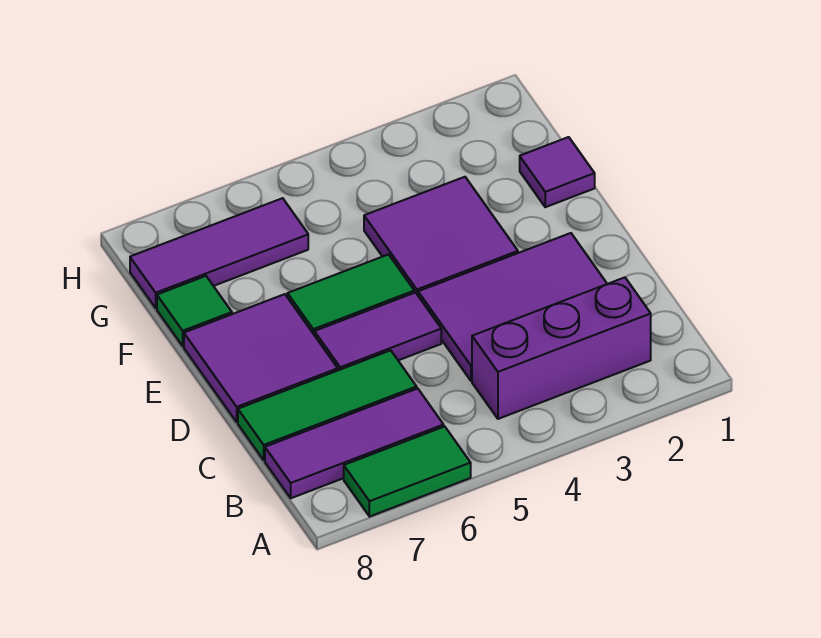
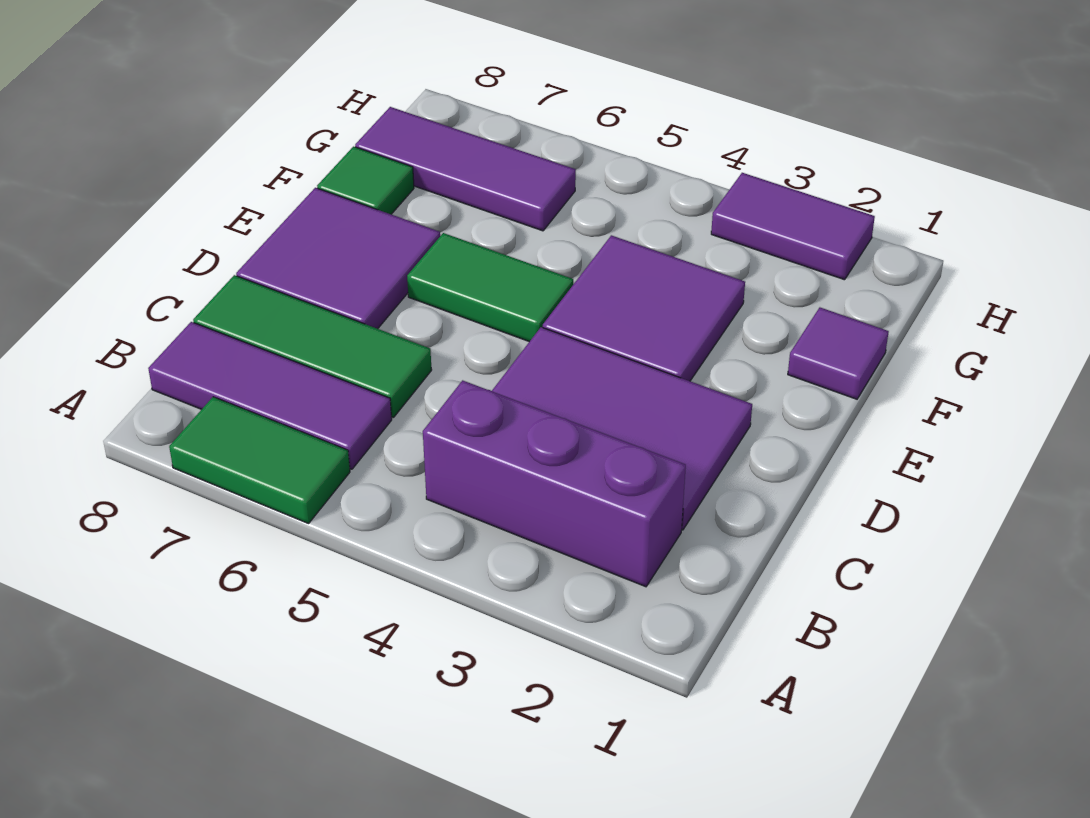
purple tile D5:D6 level 1 -> purple tile H2:H3 level 1

